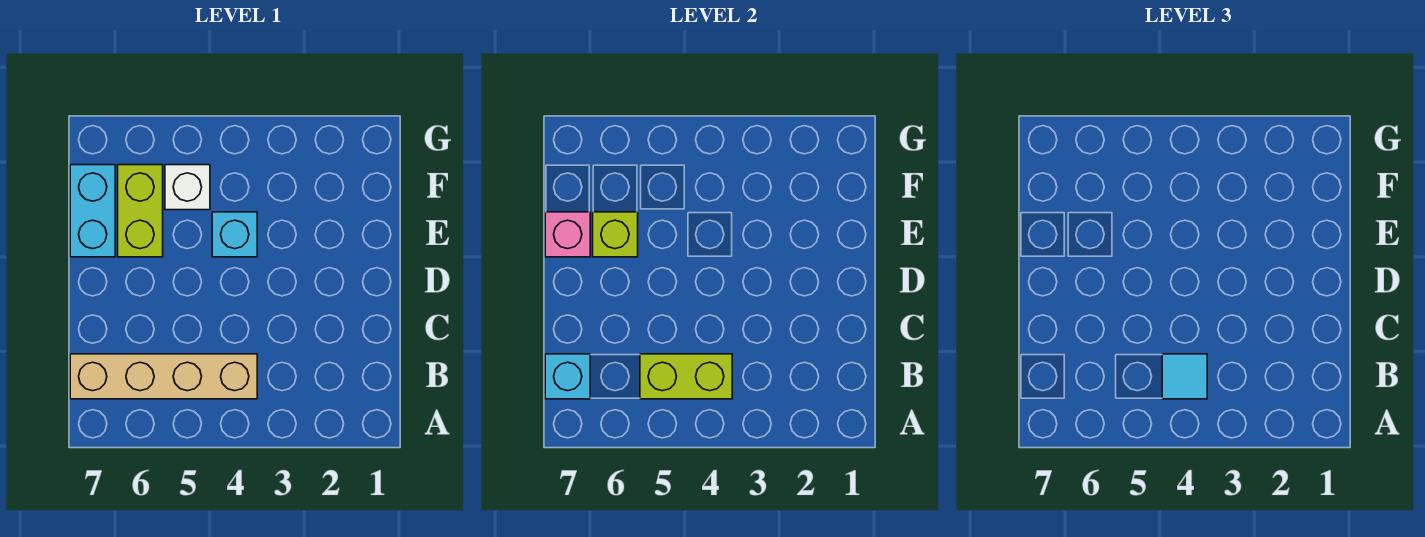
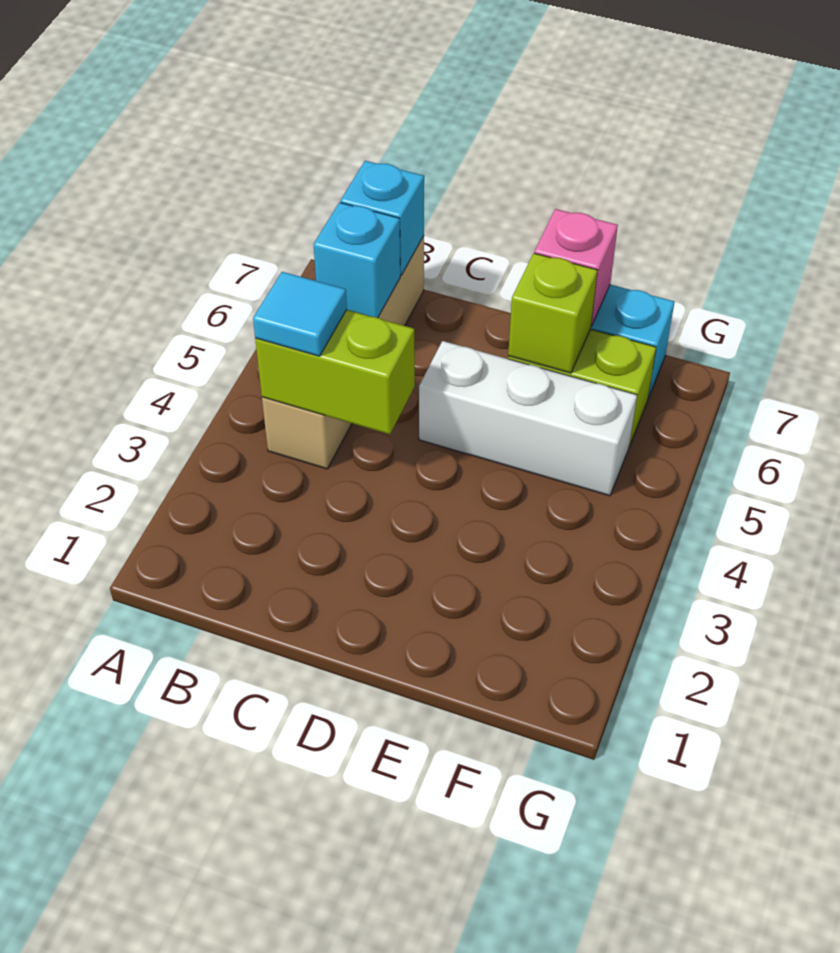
lime brick B4:B5 level 2 -> lime brick B4:C4 level 2
cyan brick E4 level 1 -> cyan brick B6 level 2
white brick F5 level 1 -> white brick D5:F5 level 1

